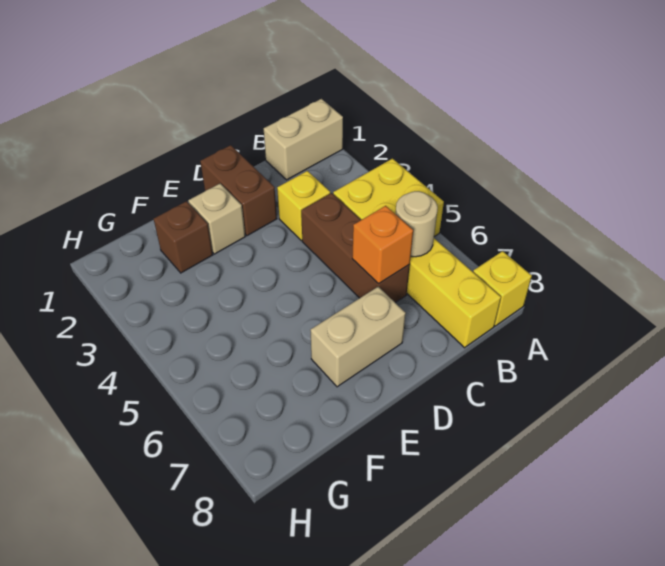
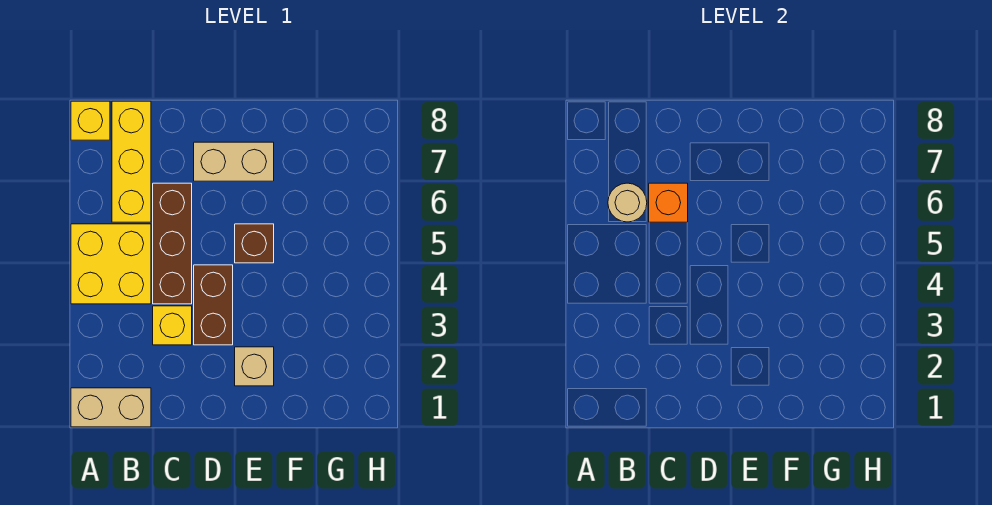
brown brick D1:D2 level 1 -> brown brick D3:D4 level 1
brown brick F2 level 1 -> brown brick E5 level 1

